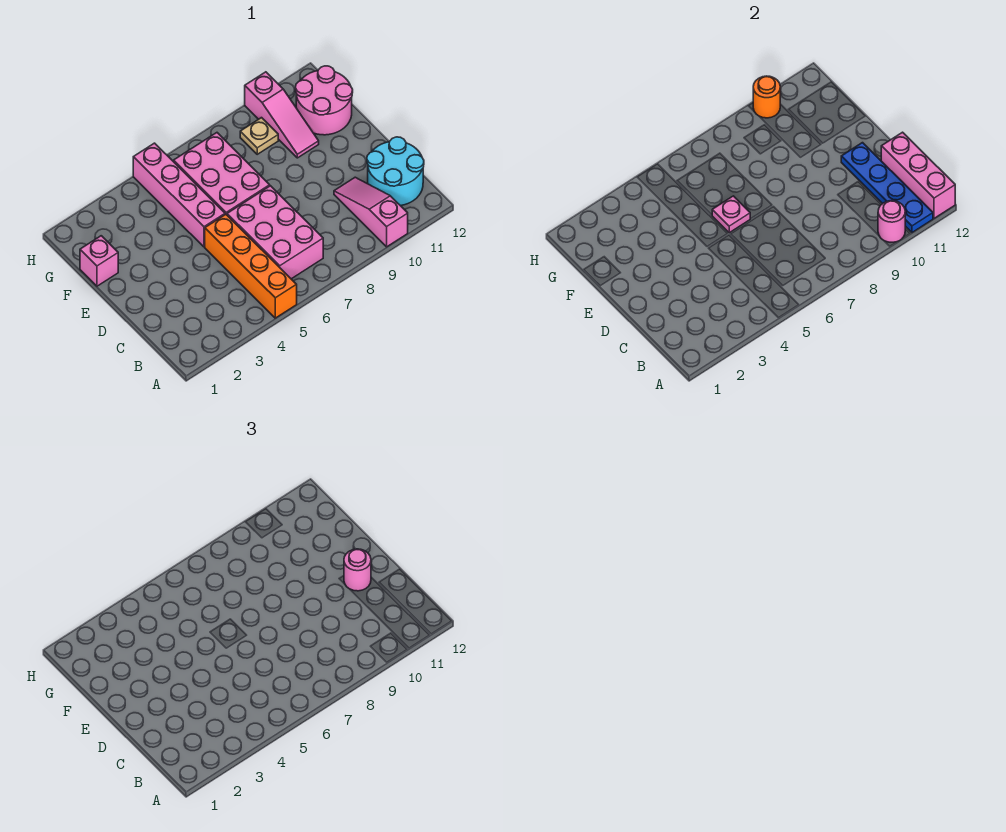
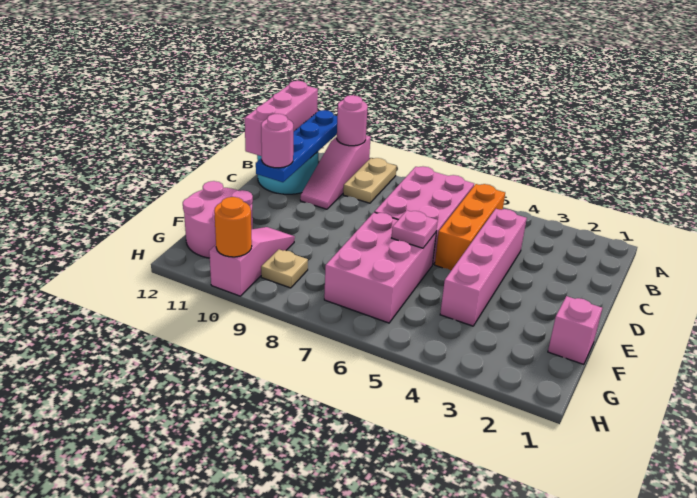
orange brick A5:D5 level 1 -> orange brick B5:D5 level 1
none -> tan plate A9:B9 level 1
pink brick E5:H5 level 1 -> pink brick C4:F4 level 1

